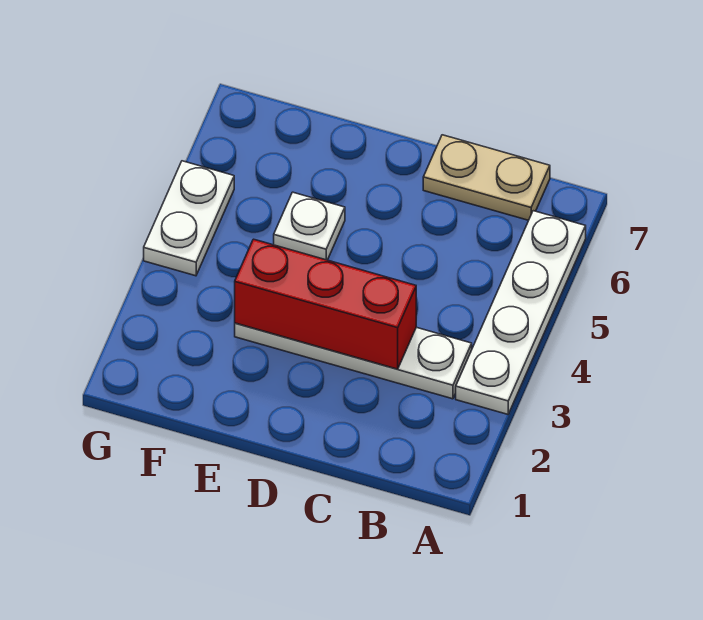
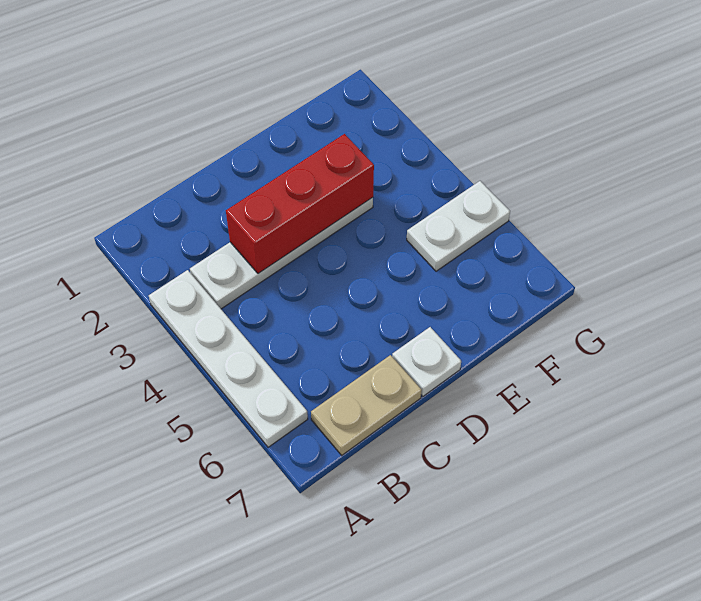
white plate E5 level 1 -> white plate D7 level 1
white plate G4:G5 level 1 -> white plate F5:G5 level 1

